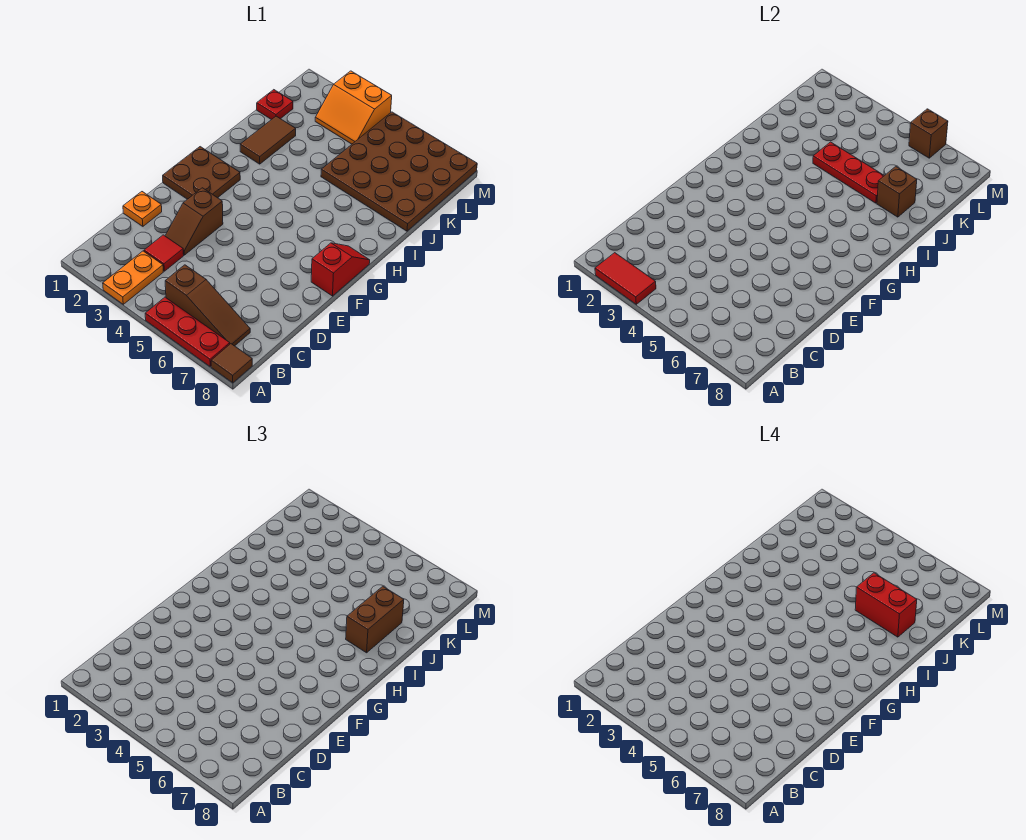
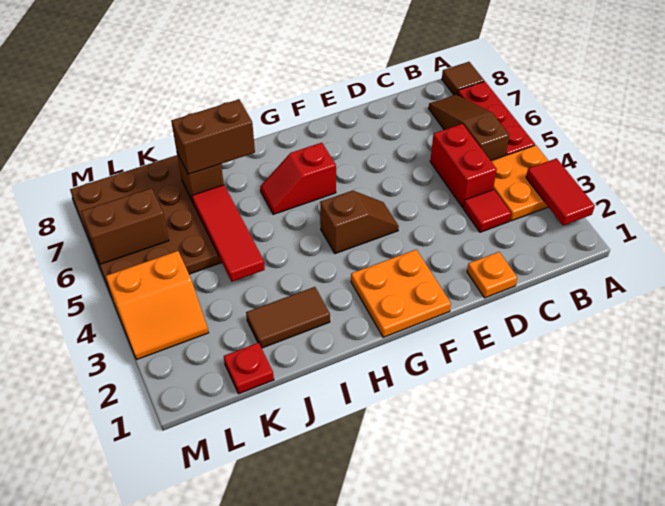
orange plate A3:B3 level 1 -> orange plate A3:B4 level 1
brown slope D3:E3 level 1 top E -> brown slope F4:G4 level 1 top G
brown plate F1:G2 level 1 -> orange plate F1:G2 level 1
red slope F8:G8 level 1 top F -> red slope G6:H6 level 1 top G
red plate J4:J6 level 2 -> red tile J4:J6 level 2
red brick J6:J7 level 4 -> red brick C4:C5 level 1
orange slope L3:M4 level 1 top M -> orange slope L3:M4 level 1 top 4
brown brick M6 level 2 -> brown brick L6:M6 level 2

